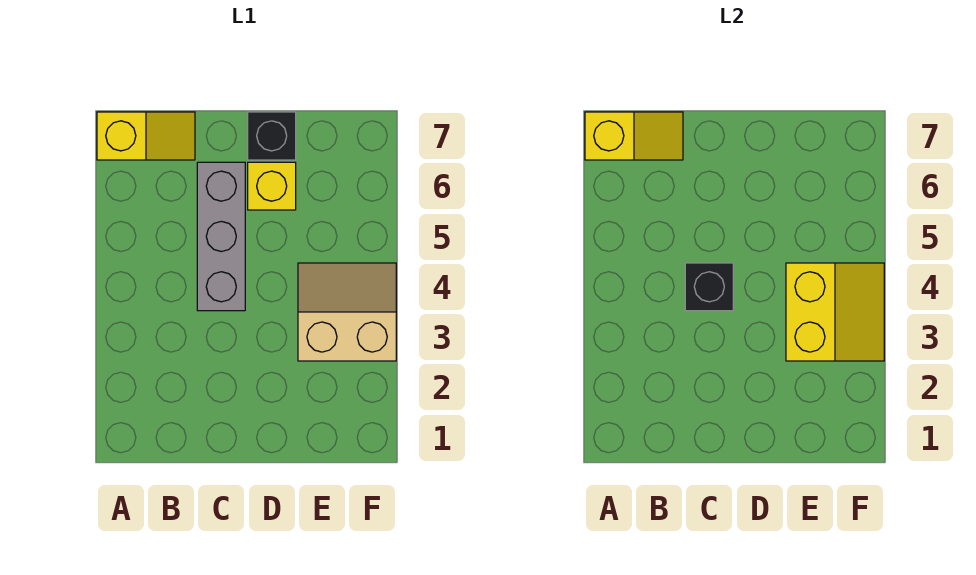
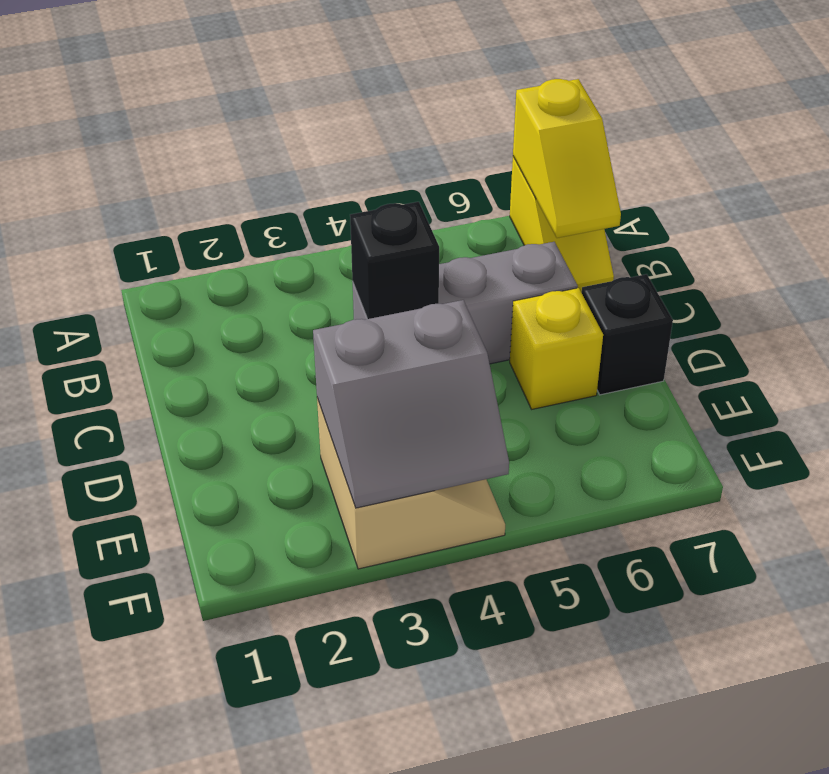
yellow slope E3:F4 level 2 top E -> grey slope E3:F4 level 2 top E

